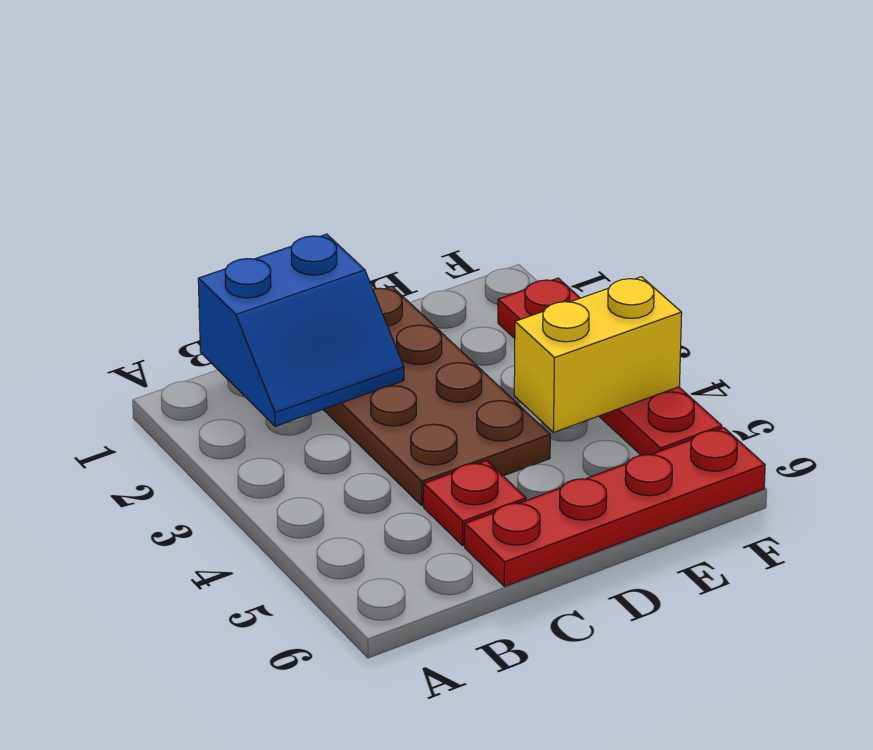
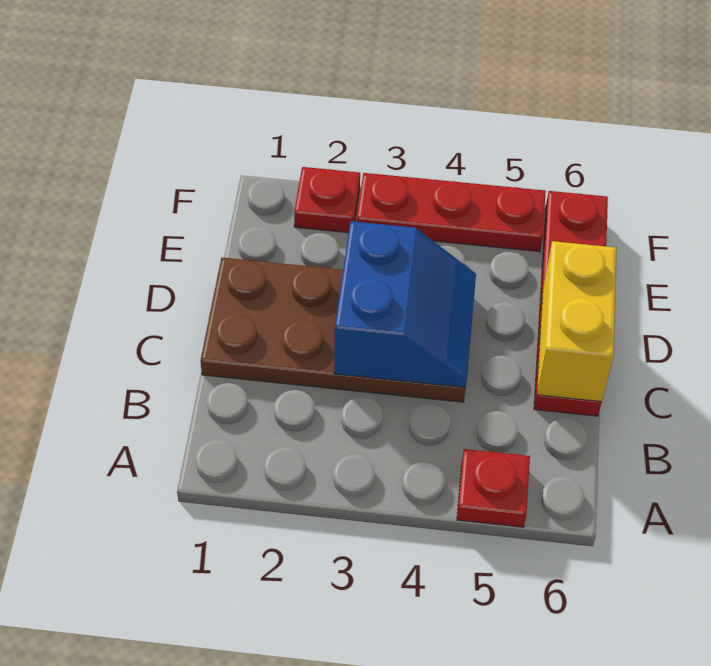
blue slope B1:C2 level 2 top 1 -> blue slope C3:D4 level 2 top 3
red plate C5 level 1 -> red plate A5 level 1
yellow brick E4:F4 level 2 -> yellow brick C6:D6 level 2

